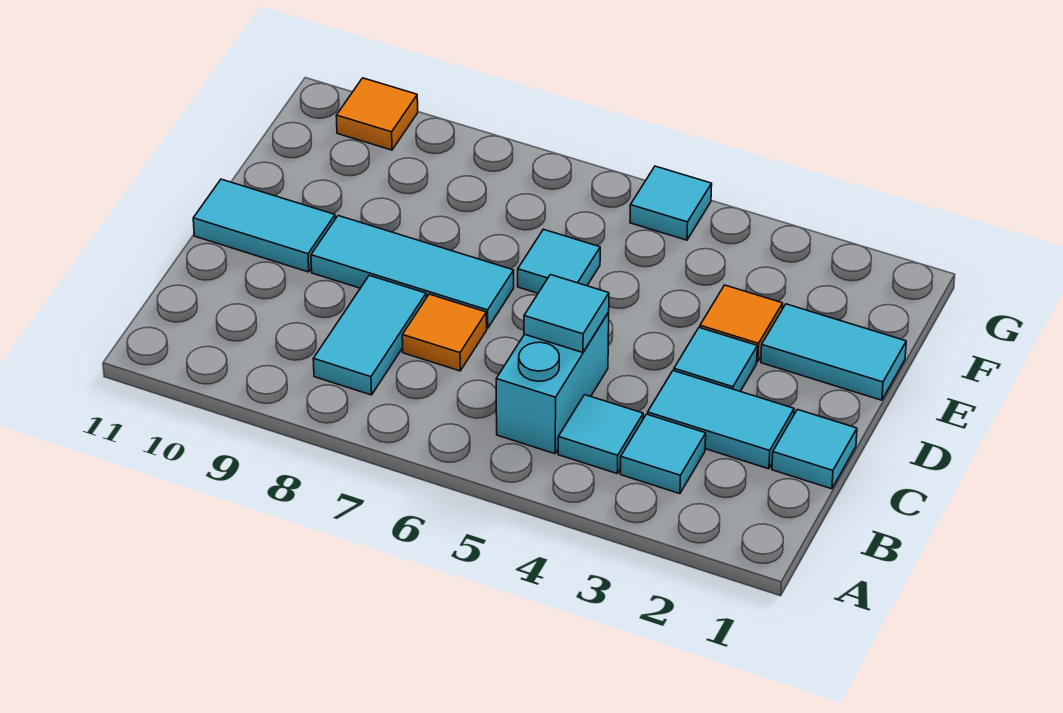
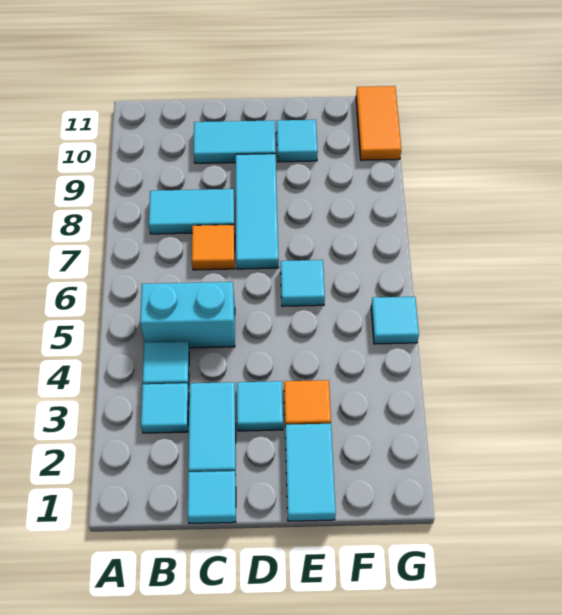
cyan tile C5 level 2 -> cyan tile E10 level 1
cyan tile D10:D11 level 1 -> cyan tile C10:D10 level 1
orange tile G10 level 1 -> orange tile G10:G11 level 1

